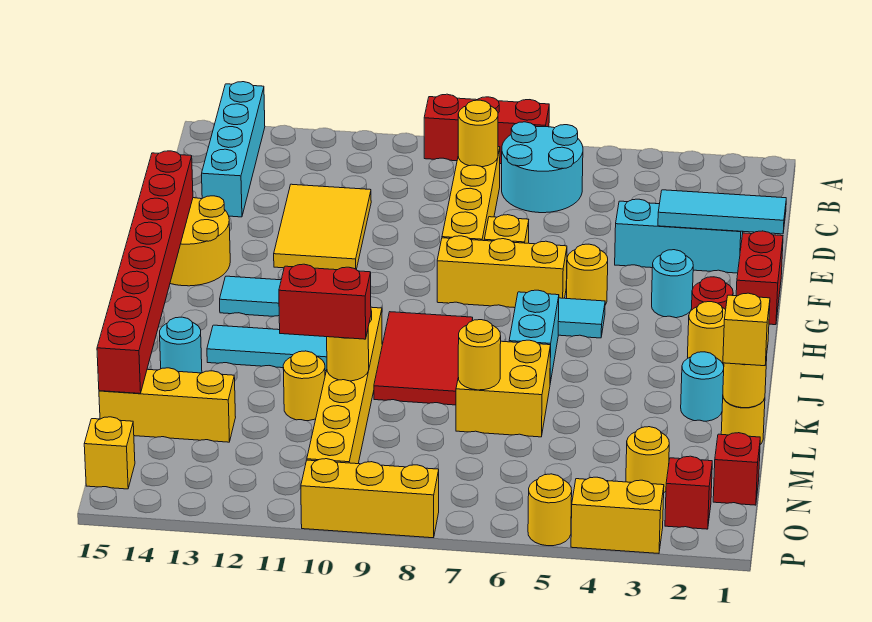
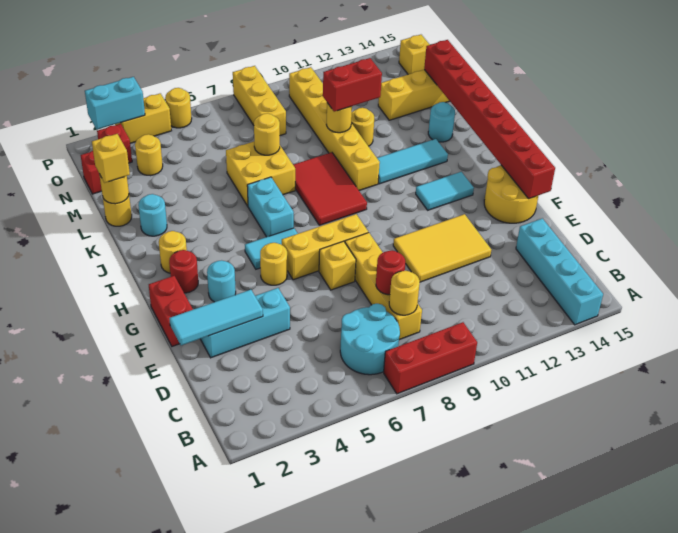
none -> red round brick D8 level 2
yellow tile D11:F12 level 1 -> yellow tile E10:F12 level 1
none -> cyan brick P2:P3 level 2
yellow brick P8:P10 level 1 -> yellow brick N8:P8 level 1

